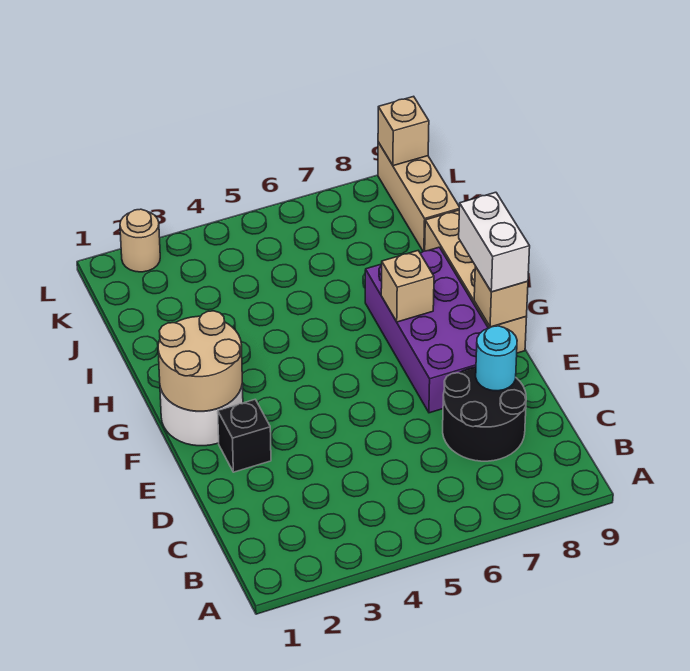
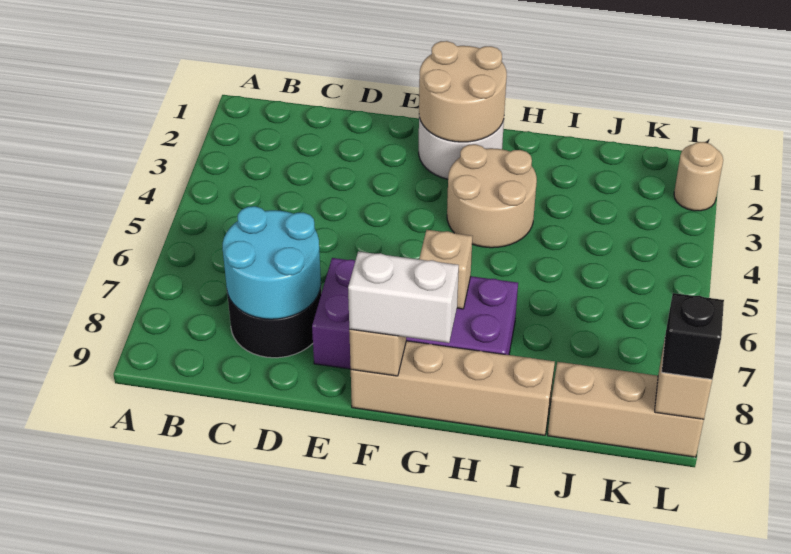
cyan round brick D8 level 2 -> cyan round brick C7:D8 level 2
black brick E2 level 1 -> black brick L9 level 3
none -> tan round brick G3:H4 level 1

